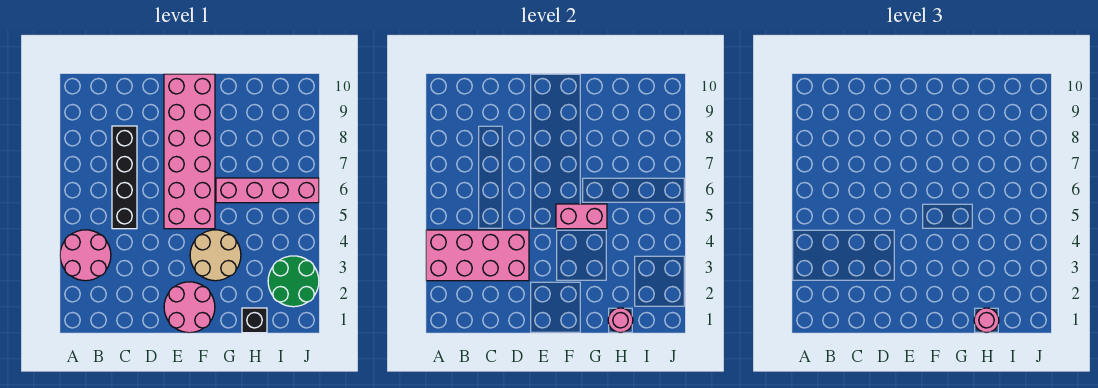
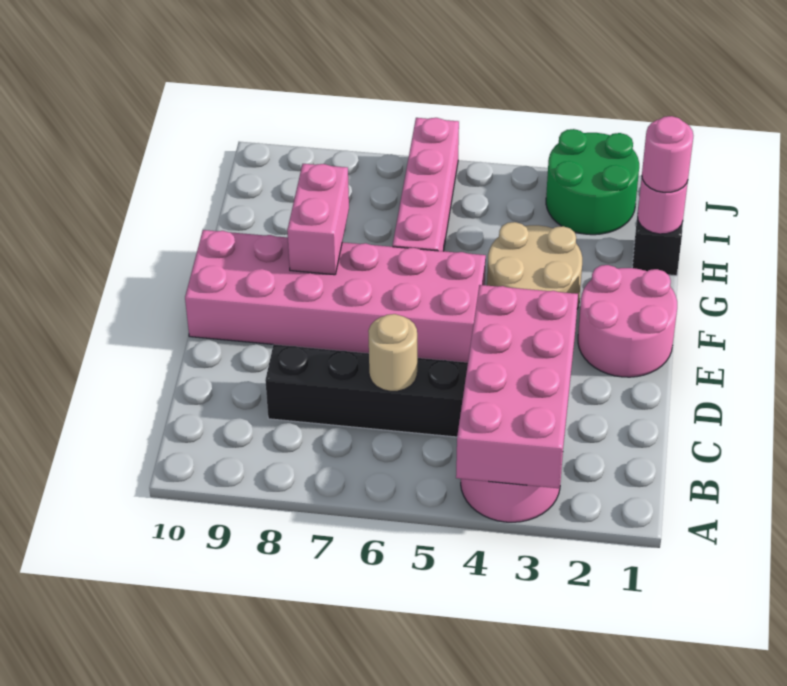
none -> tan round brick C6 level 2
pink brick F5:G5 level 2 -> pink brick F8:G8 level 2

